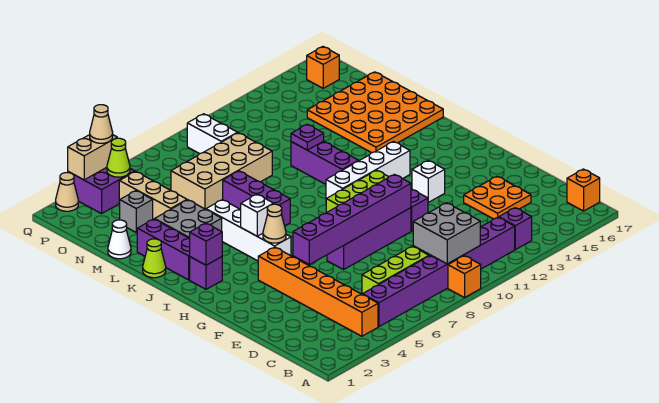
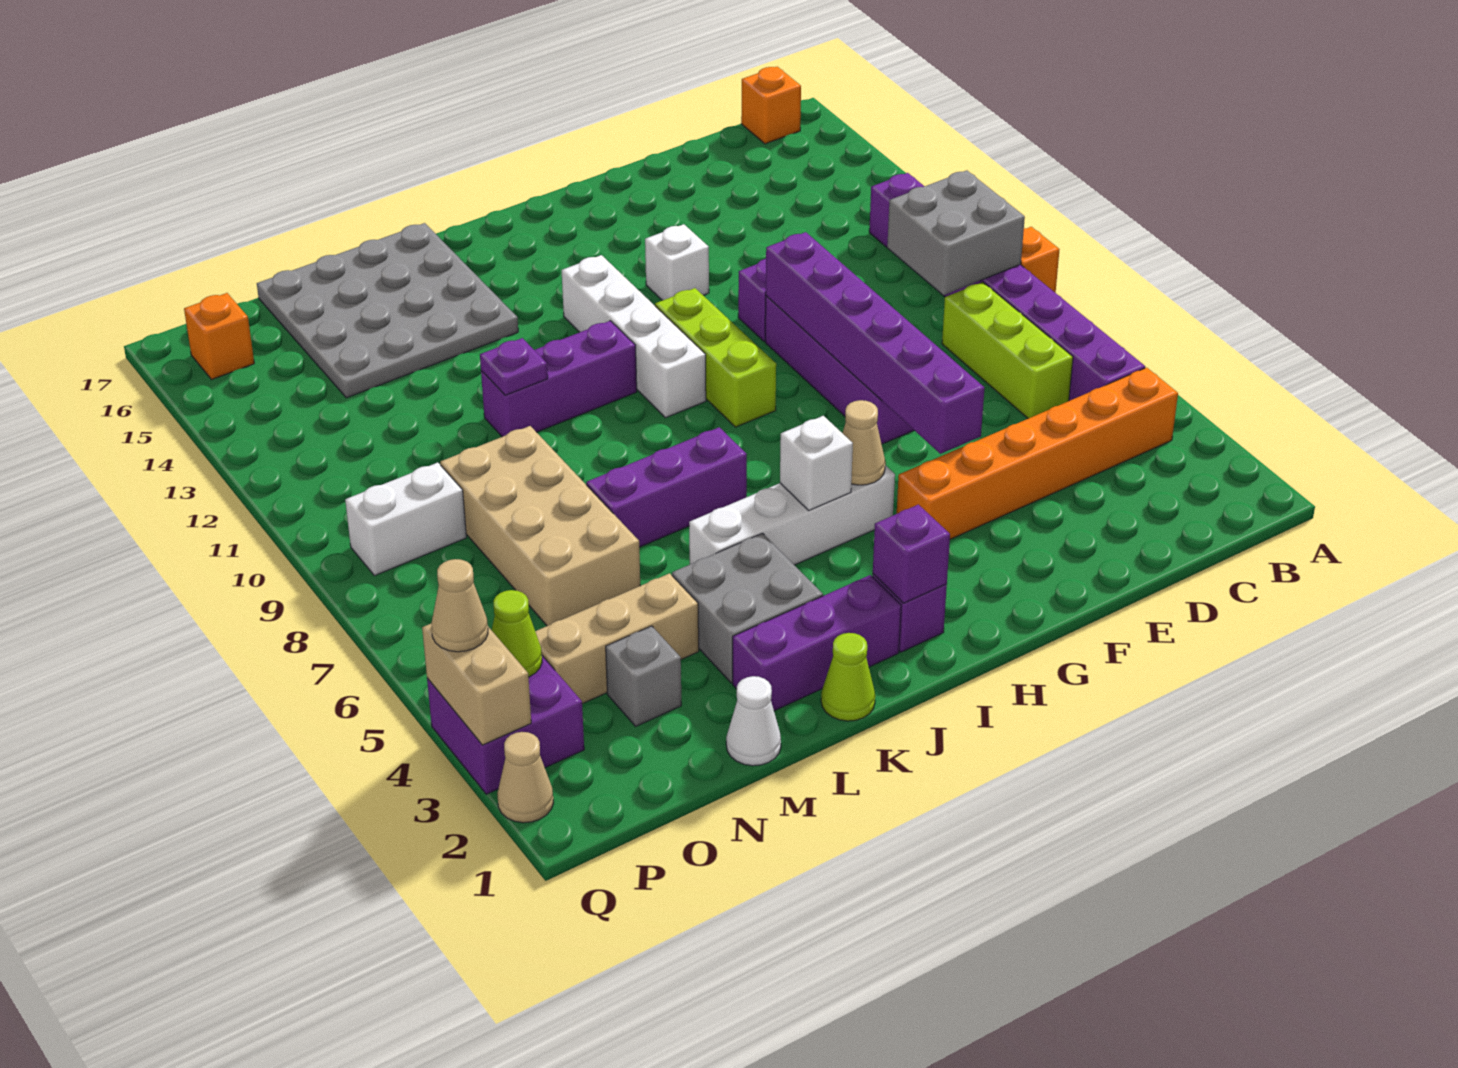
purple brick B13 level 1 -> none
orange plate D14:E15 level 1 -> none
orange plate K14:N17 level 1 -> grey plate K14:N17 level 1

